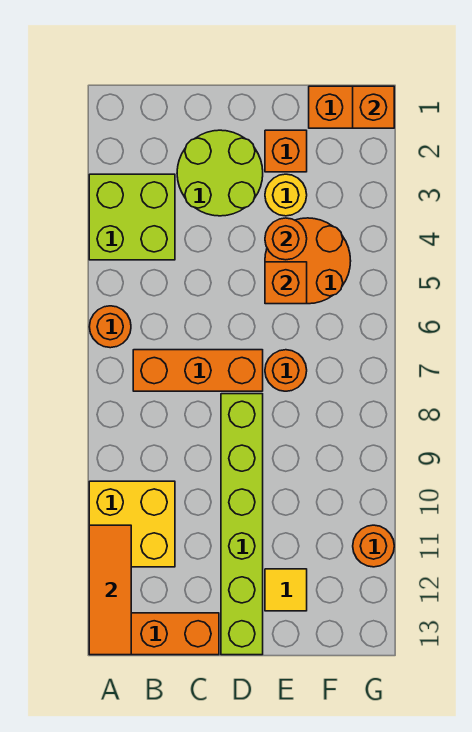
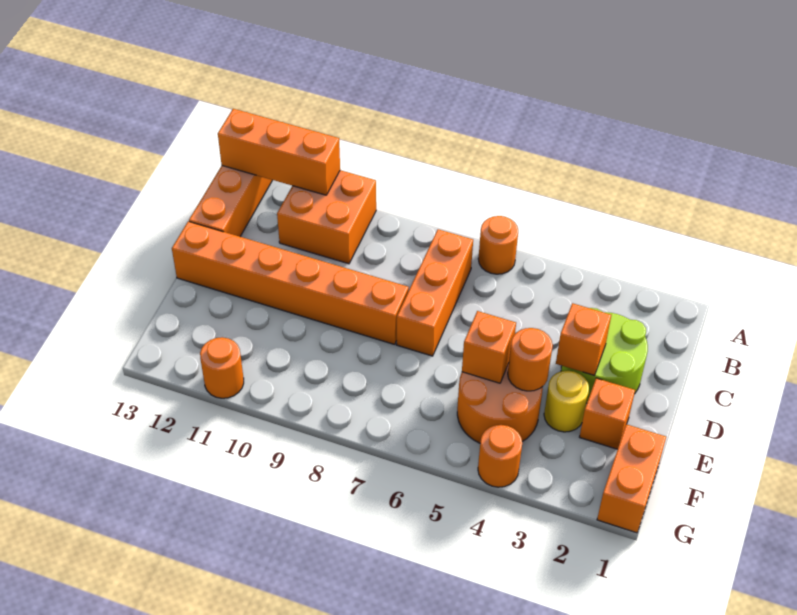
lime brick A3:B4 level 1 -> none
yellow brick A10:B11 level 1 -> orange brick A10:B11 level 1
orange tile A11:A13 level 2 -> orange brick A11:A13 level 2
lime brick D8:D13 level 1 -> orange brick D8:D13 level 1
orange round brick E7 level 1 -> orange round brick G4 level 1
yellow tile E12 level 1 -> none
orange brick G1 level 2 -> orange brick D3 level 2

